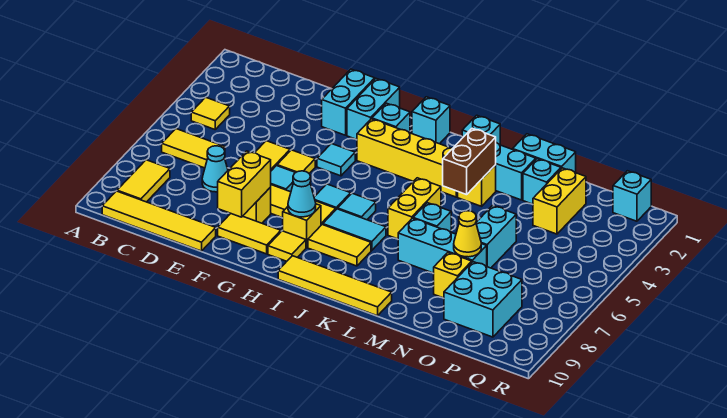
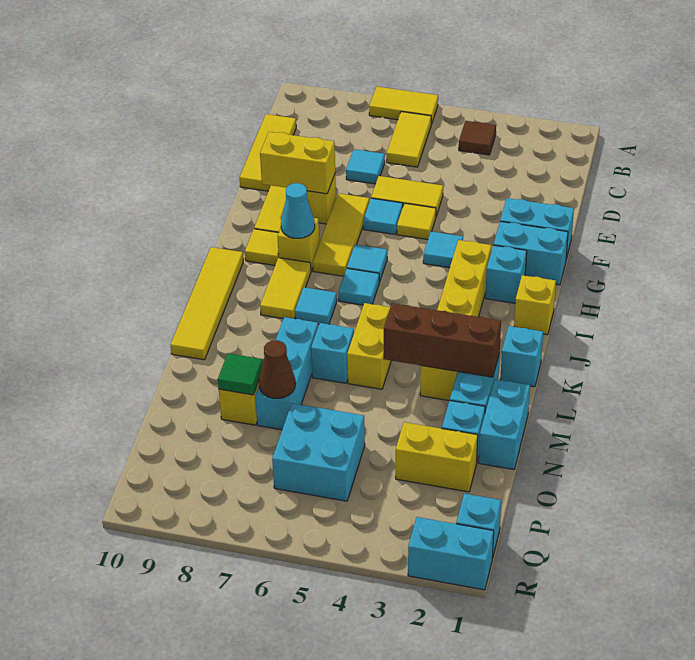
yellow tile B4 level 1 -> brown tile B4 level 1
yellow tile B8:B9 level 1 -> yellow tile A6:A7 level 1
yellow tile B10:E10 level 1 -> yellow tile C10:E10 level 1
cyan cone D7 level 1 -> cyan tile D7 level 1
cyan brick I1 level 1 -> yellow brick I1 level 1
cyan tile I7:J7 level 1 -> cyan tile J7 level 1
yellow brick K5:K6 level 1 -> yellow brick K5:L5 level 1
brown brick L3:L4 level 2 -> brown brick L2:L4 level 2
cyan brick N5:N6 level 1 -> cyan brick R1:R2 level 1
yellow cone N7 level 2 -> brown cone N7 level 2
none -> green tile N8 level 2
cyan brick O8:P9 level 1 -> cyan brick O5:P6 level 1

